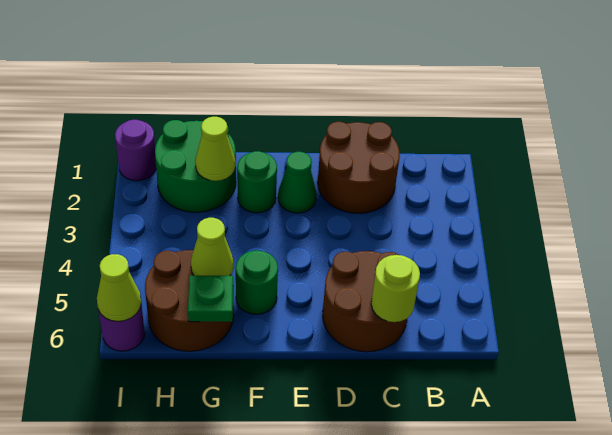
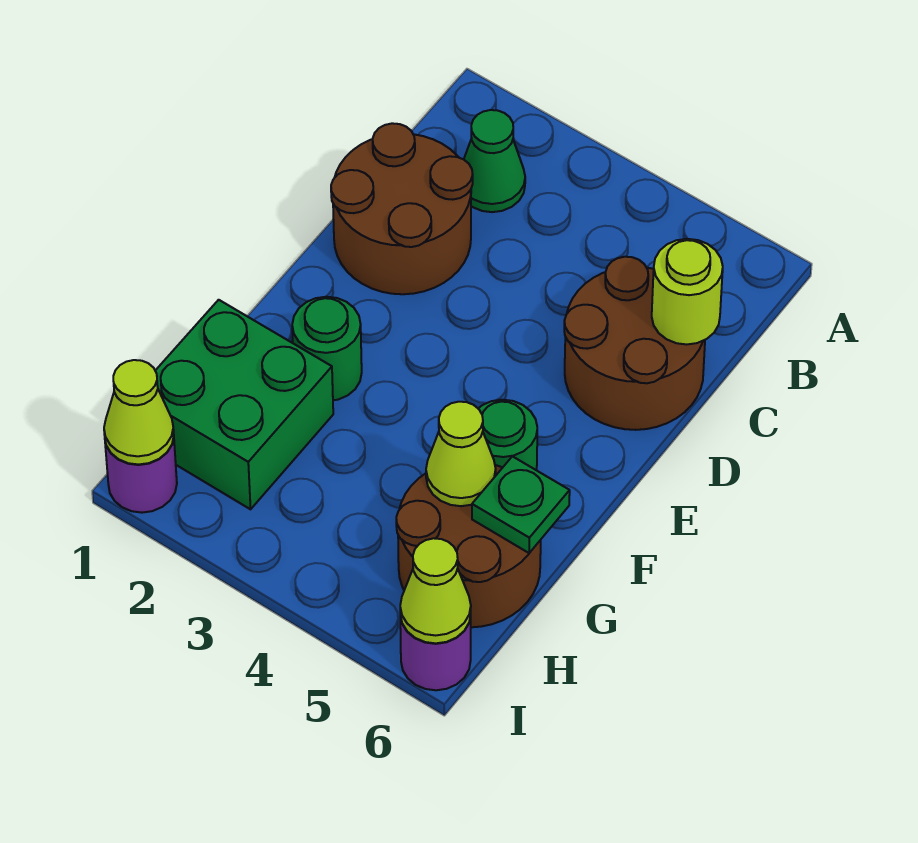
green cone E2 level 1 -> green cone B2 level 1
green round brick G1:H2 level 1 -> green brick G1:H2 level 1
lime cone G2 level 2 -> lime cone I1 level 2

